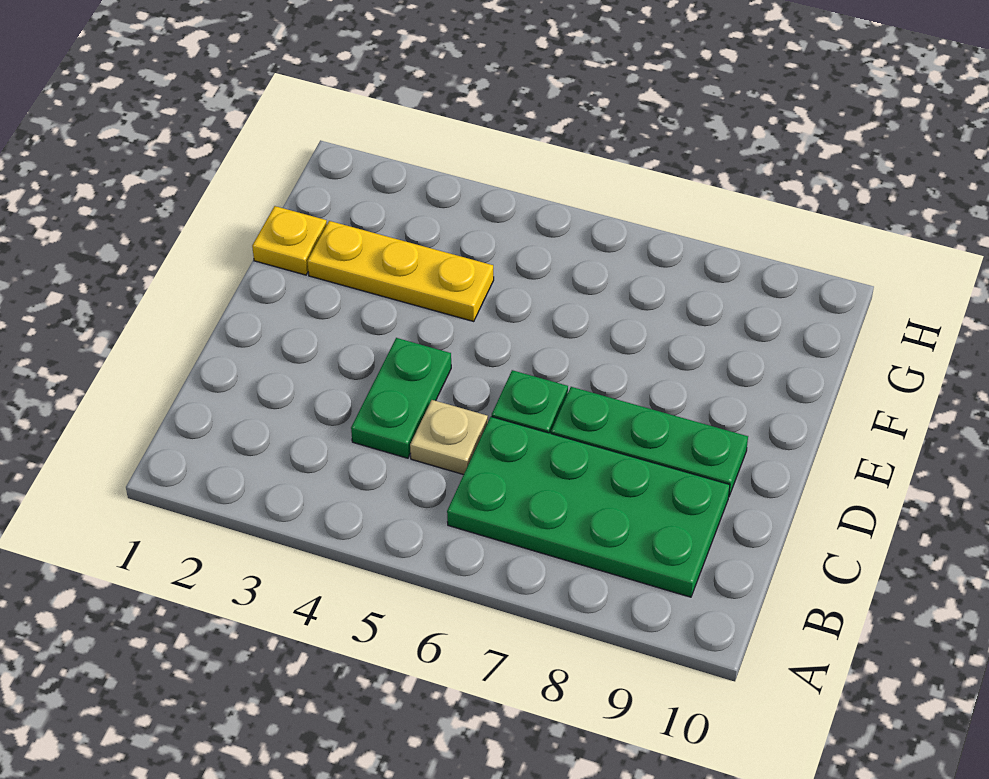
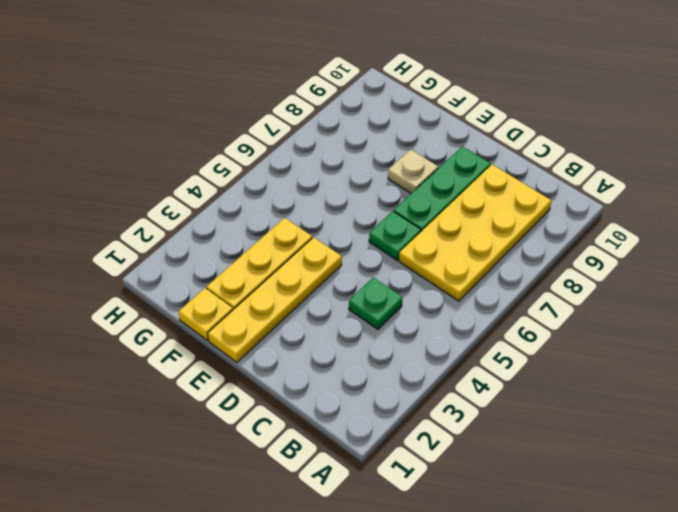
green plate B6:C9 level 1 -> yellow plate B6:C9 level 1
green plate C4:D4 level 1 -> green plate C4 level 1
tan plate C5 level 1 -> tan plate E8 level 1
none -> yellow plate E1:E4 level 1

